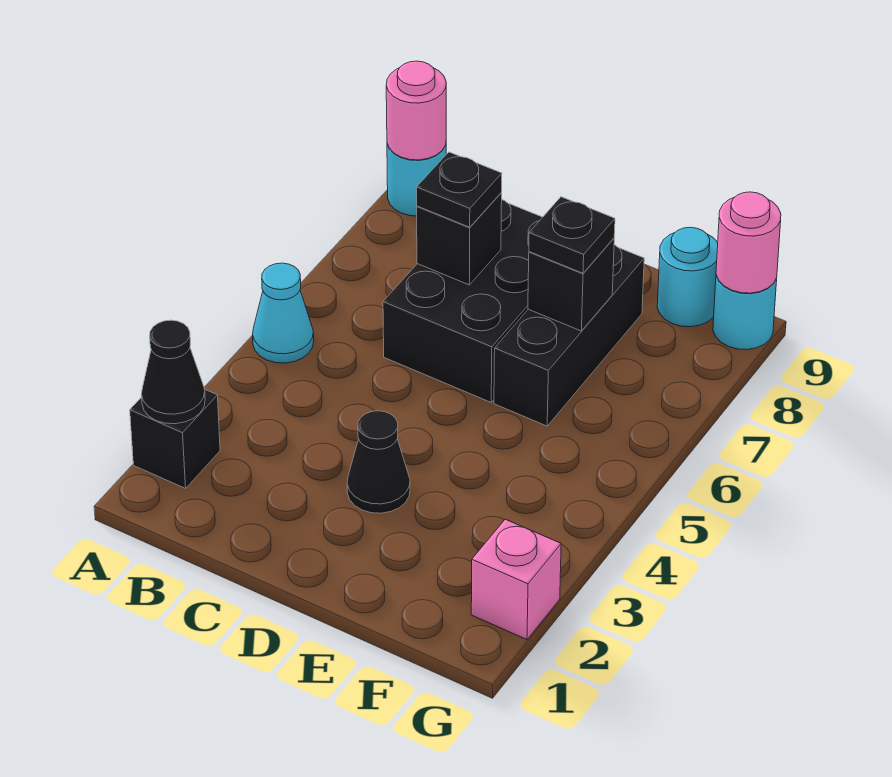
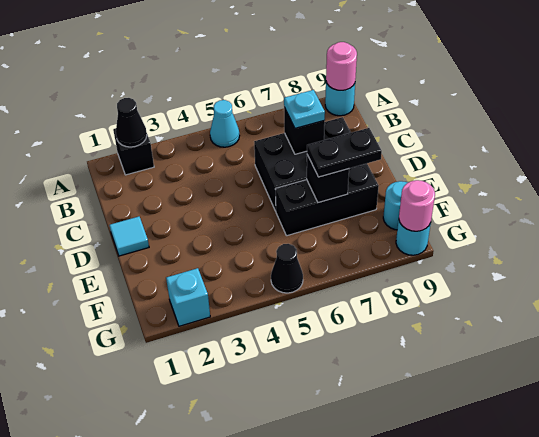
black plate C7 level 3 -> cyan plate C7 level 3
none -> cyan tile D1 level 1
black cone D3 level 1 -> black cone G5 level 1
black plate E7 level 3 -> black plate E7:E8 level 3
pink brick G2 level 1 -> cyan brick G2 level 1

